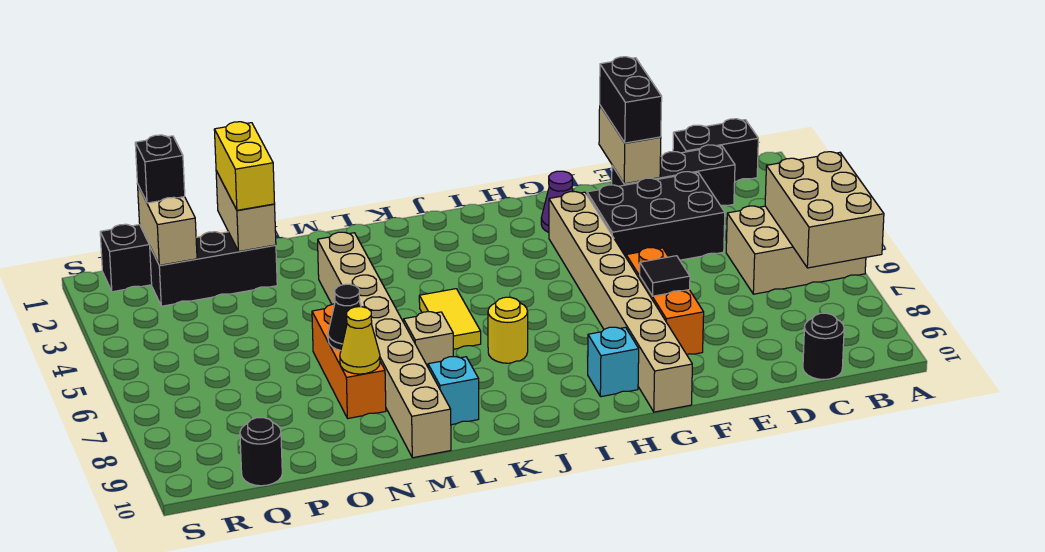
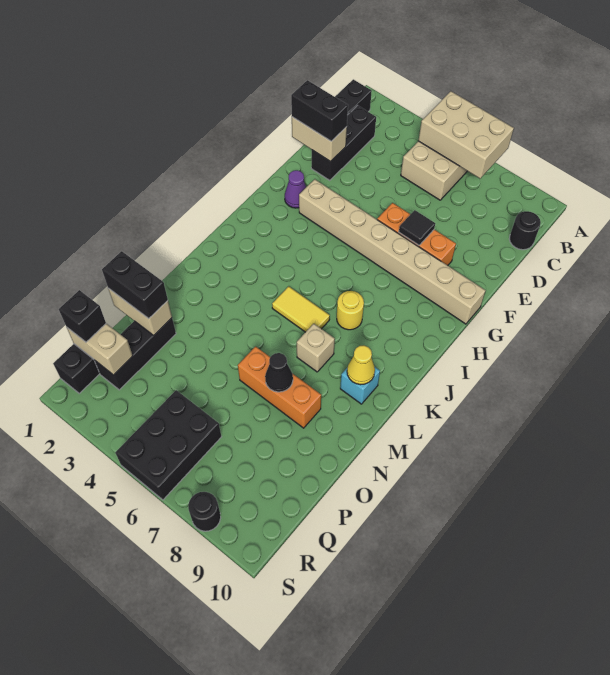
black brick D3:F4 level 1 -> black brick Q5:S6 level 1
cyan brick H9 level 1 -> none
tan brick M3:M10 level 1 -> none
yellow cone N8 level 2 -> yellow cone L9 level 2
yellow brick O1:O2 level 3 -> black brick O1:O2 level 3
black round brick Q10 level 1 -> black round brick S8 level 1

